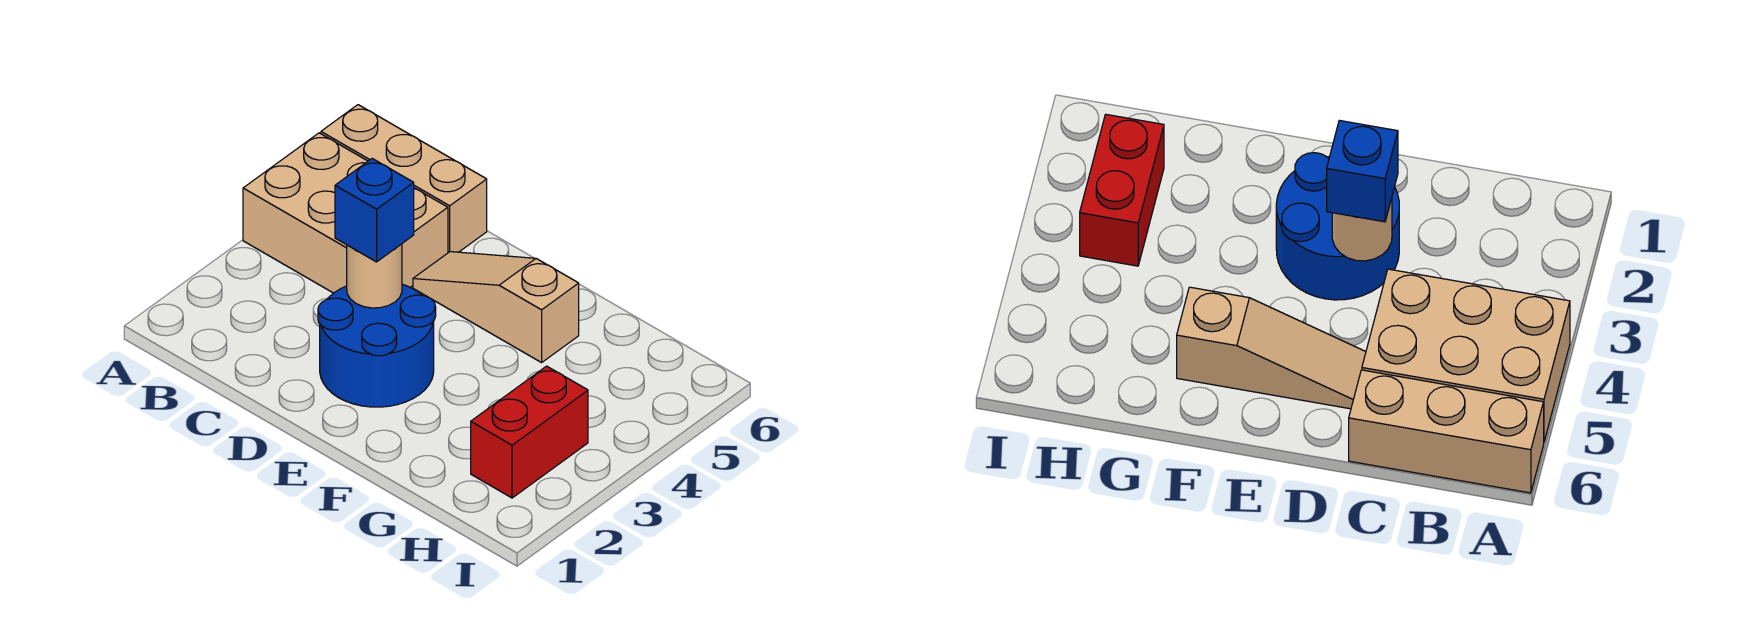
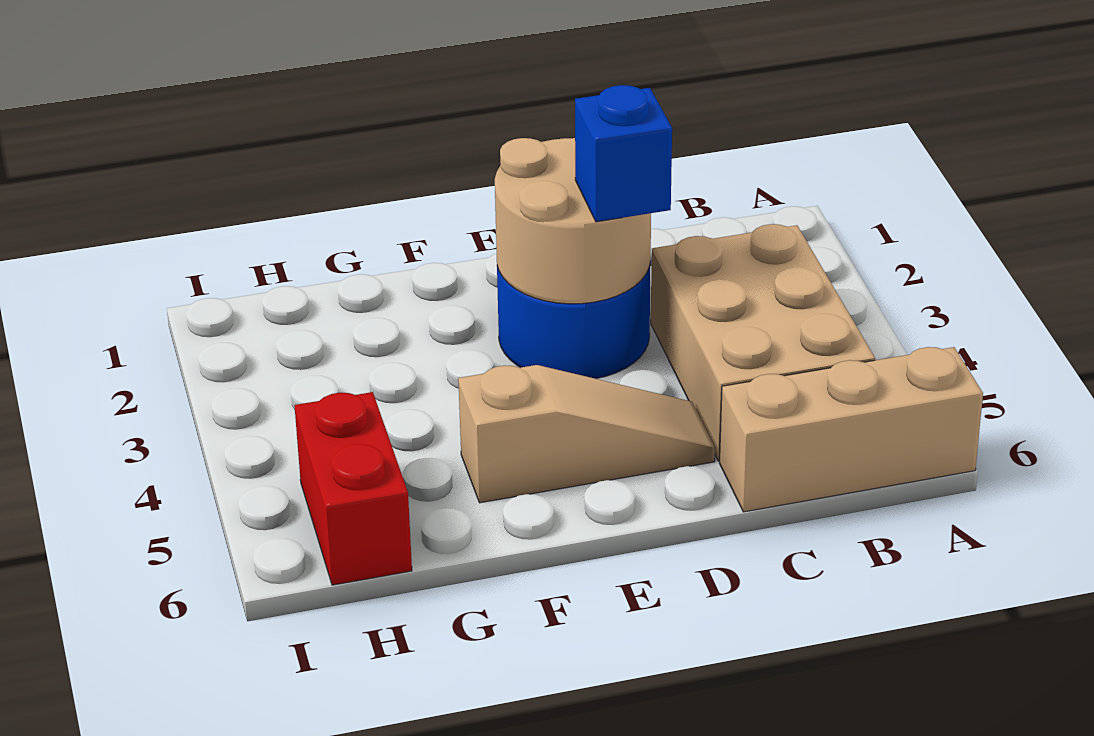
tan brick A4:C5 level 1 -> tan brick B3:C5 level 1
tan round brick D3 level 2 -> tan round brick D2:E3 level 2
red brick H2:H3 level 1 -> red brick H5:H6 level 1

